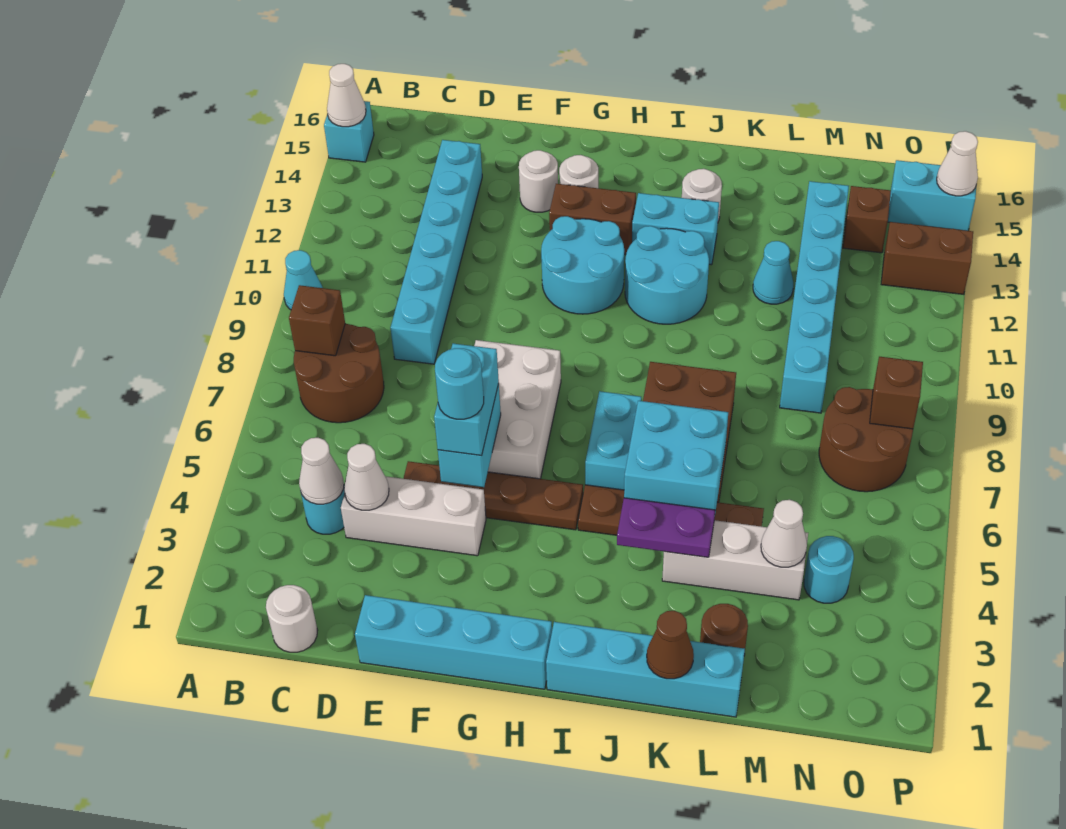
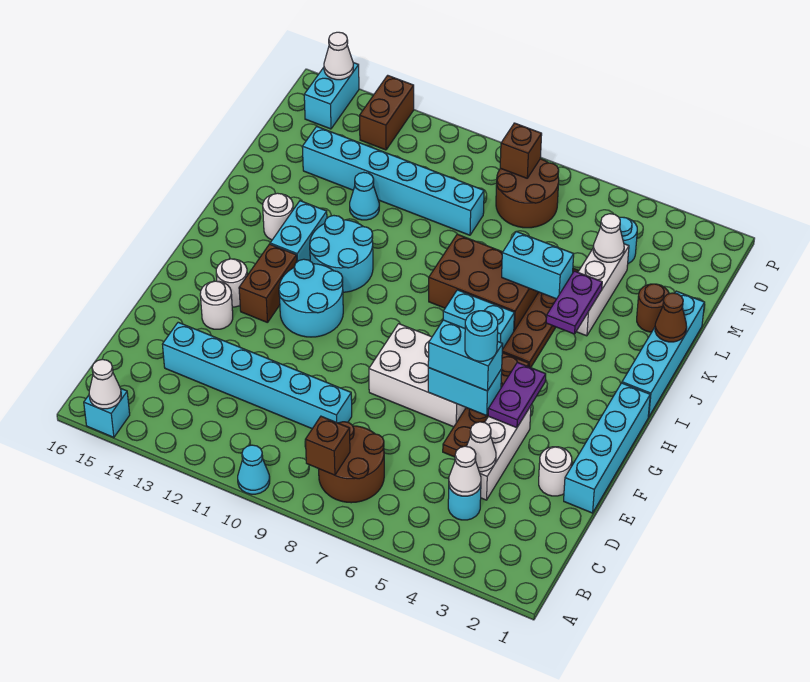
white round brick C1 level 1 -> white round brick E2 level 1
none -> purple plate F4:G4 level 2
cyan brick J5:K6 level 2 -> cyan brick K5:K6 level 2
brown brick N14 level 1 -> none

